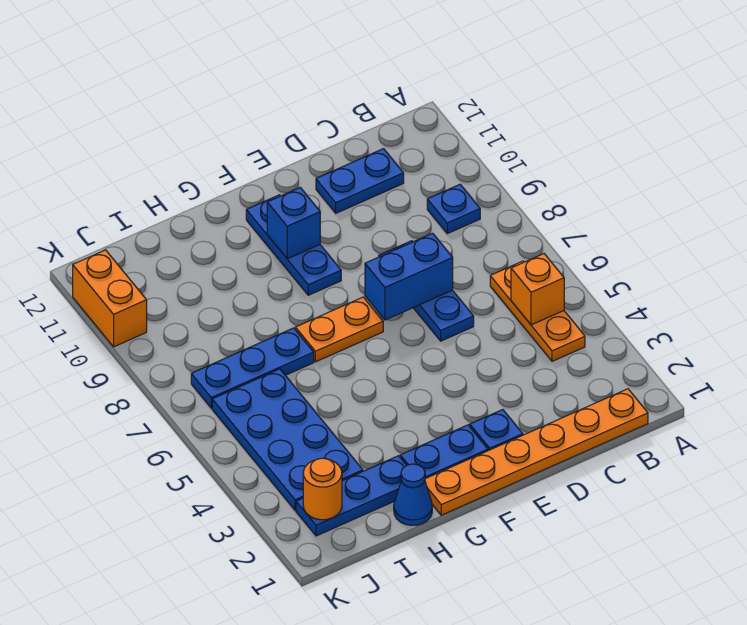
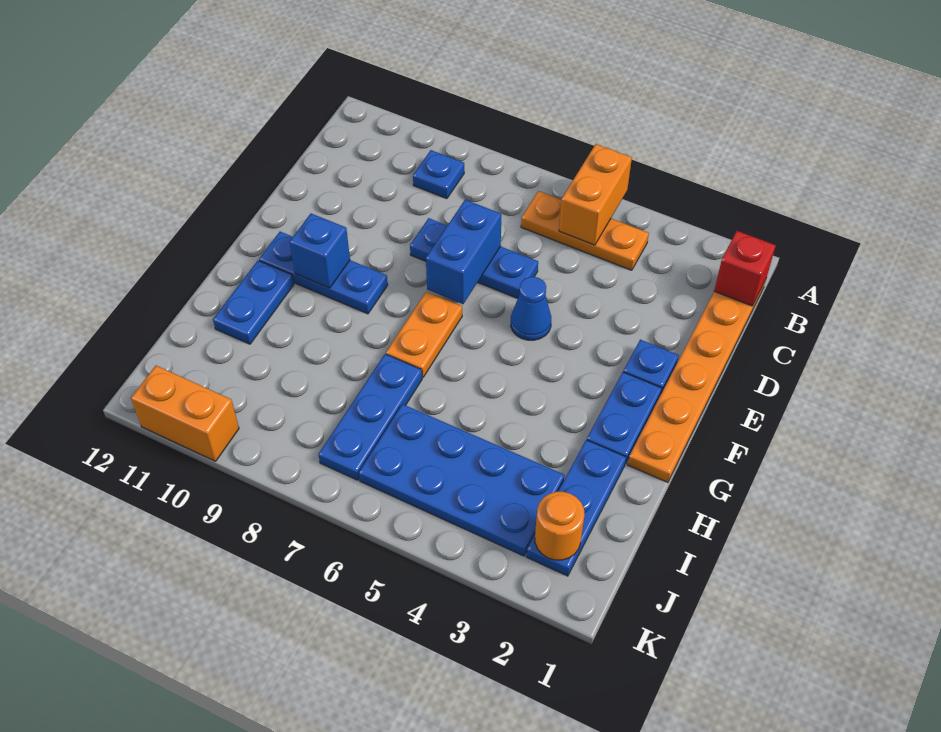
none -> red brick B1 level 2
orange brick B5 level 2 -> orange brick A5:B5 level 2
blue plate C11:D11 level 1 -> blue plate G11:H11 level 1
blue cone H1 level 1 -> blue cone E5 level 1

